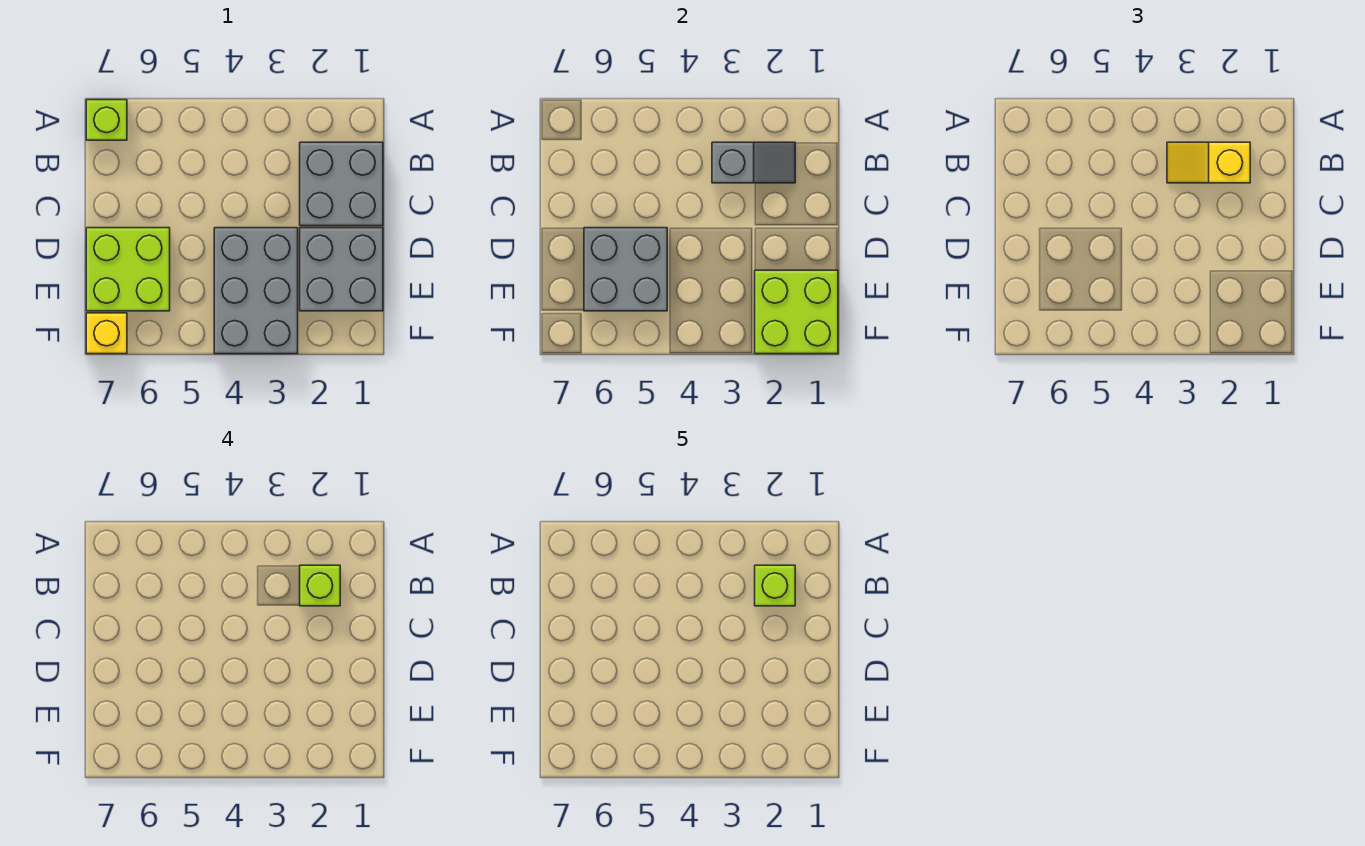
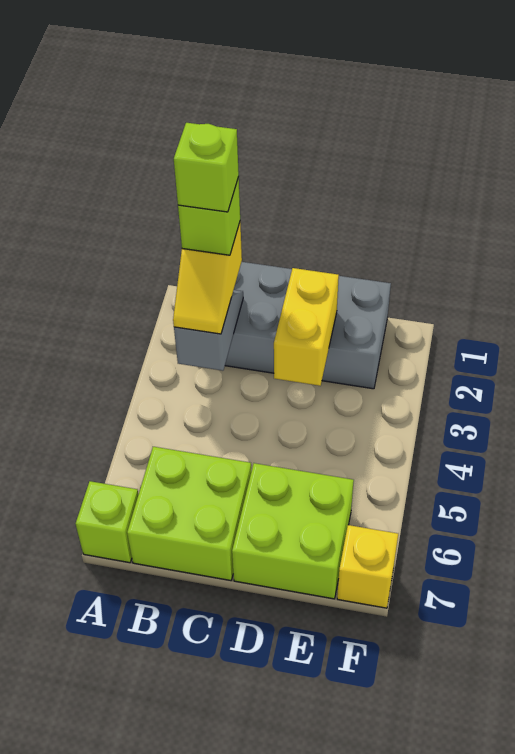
none -> yellow brick D2:D3 level 2
grey brick D3:F4 level 1 -> none
grey brick D5:E6 level 2 -> none
lime brick E1:F2 level 2 -> lime brick B6:C7 level 1

